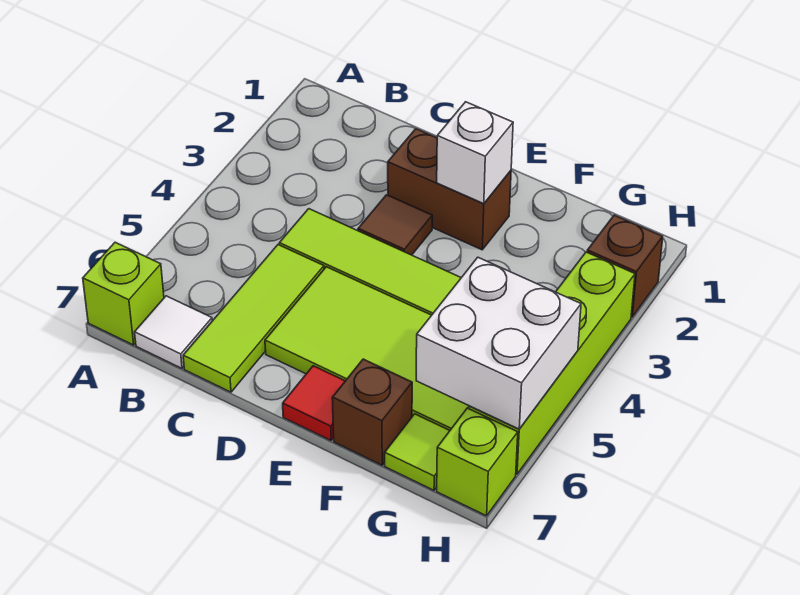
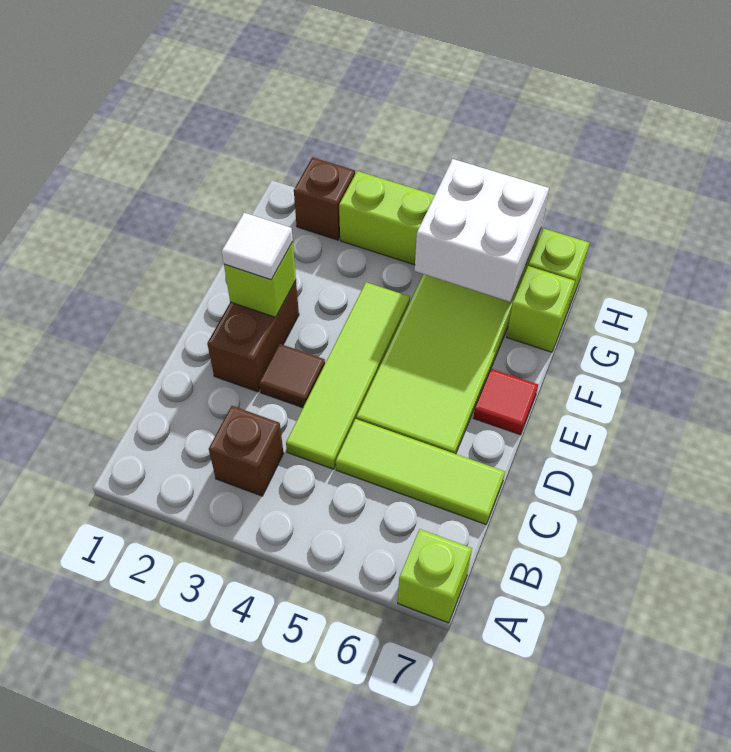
white tile B7 level 1 -> white tile E2 level 3
white brick E2 level 2 -> lime brick E2 level 2
brown brick F7 level 1 -> brown brick B3 level 1
lime tile G7 level 1 -> lime brick G7 level 1

